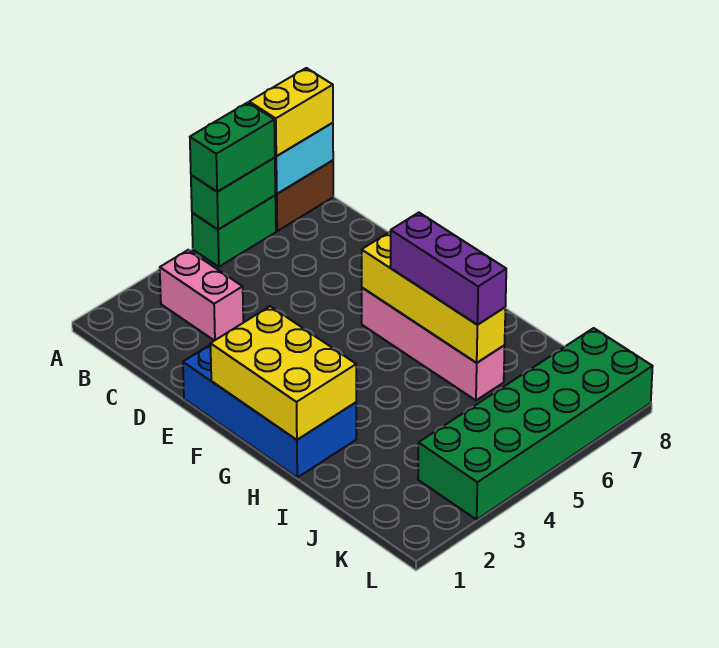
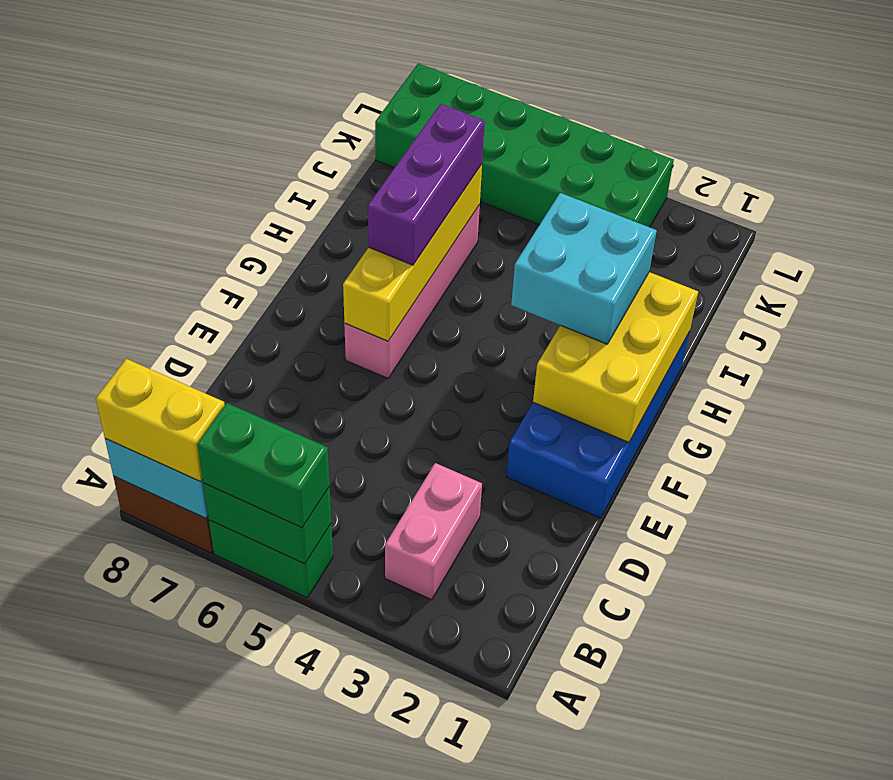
none -> cyan brick G2:H3 level 3

